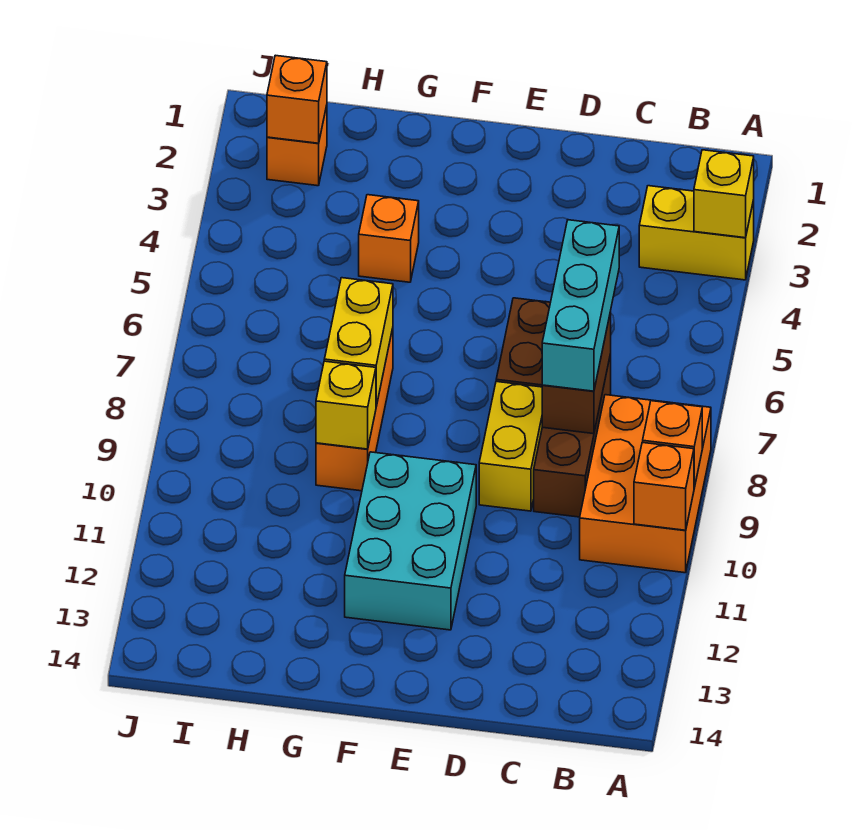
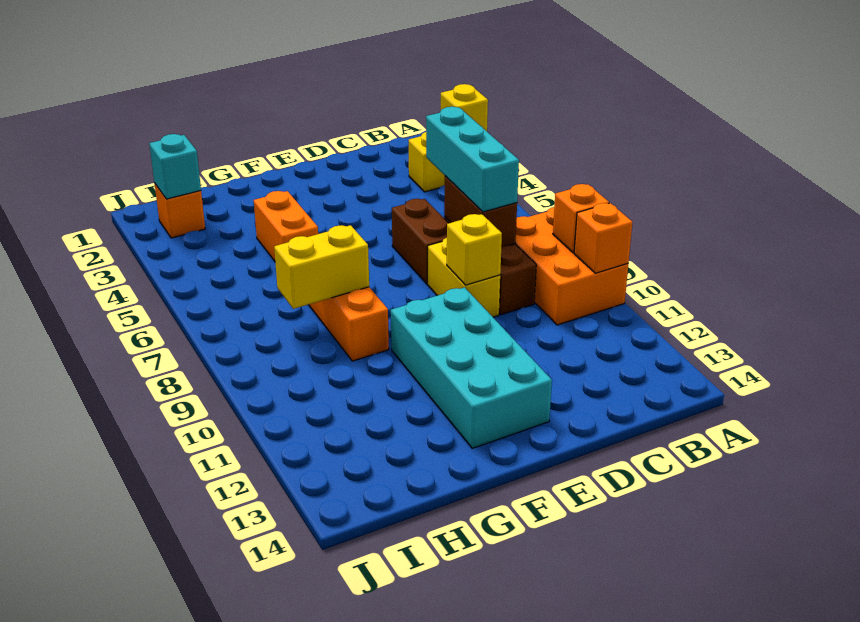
cyan brick E10:F12 level 1 -> cyan brick E10:F13 level 1
orange brick G4 level 1 -> orange brick G4:G5 level 1
yellow brick G7:G8 level 2 -> yellow brick G8:H8 level 2
yellow brick G9 level 2 -> yellow brick D9 level 2
orange brick I2 level 2 -> cyan brick I2 level 2

